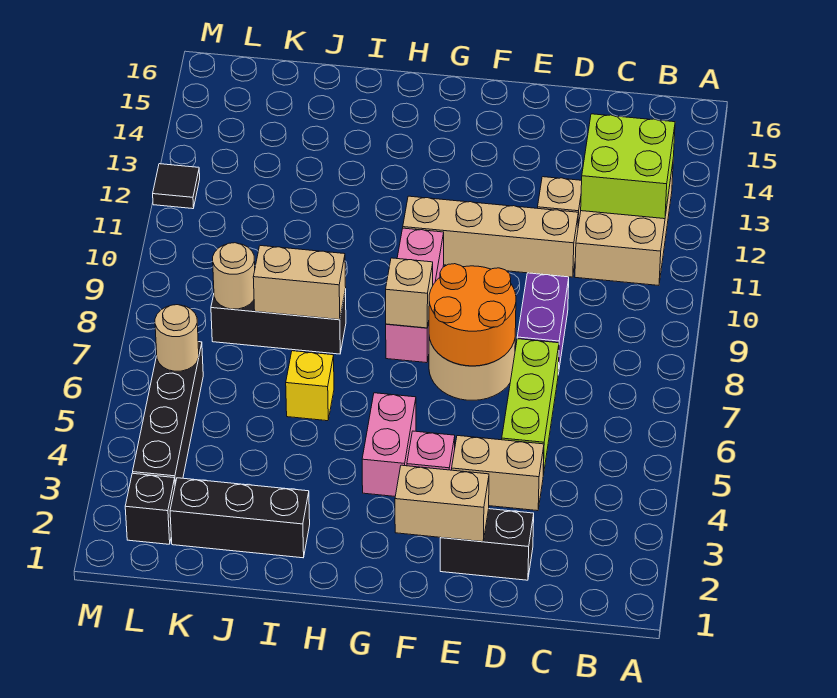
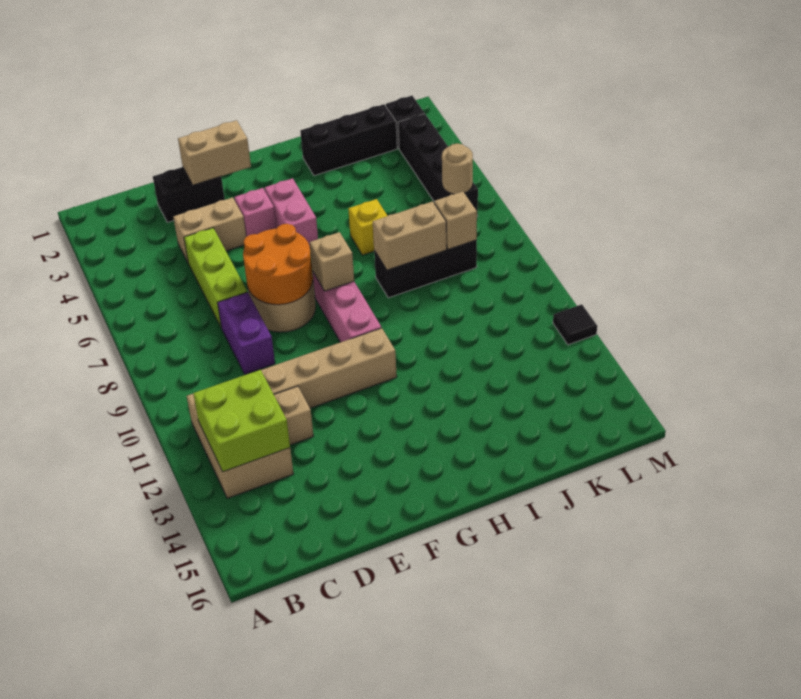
tan round brick K8 level 2 -> tan brick K8 level 2

